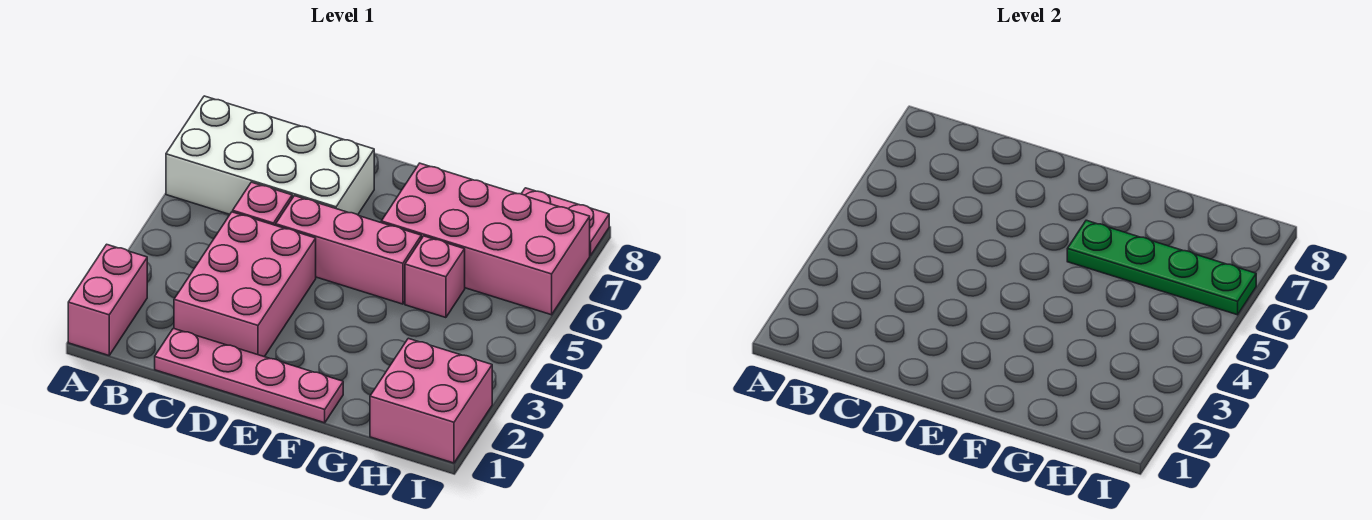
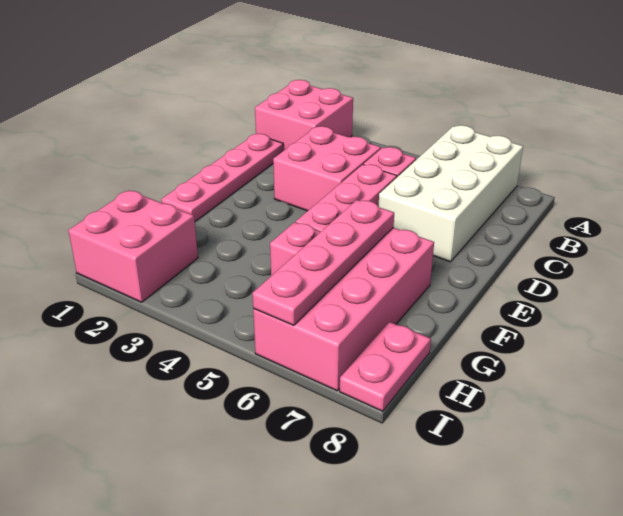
pink brick A1:A2 level 1 -> pink brick A1:B2 level 1
pink brick C2:D4 level 1 -> pink brick C3:D4 level 1
green plate F6:I6 level 2 -> pink plate F6:I6 level 2

